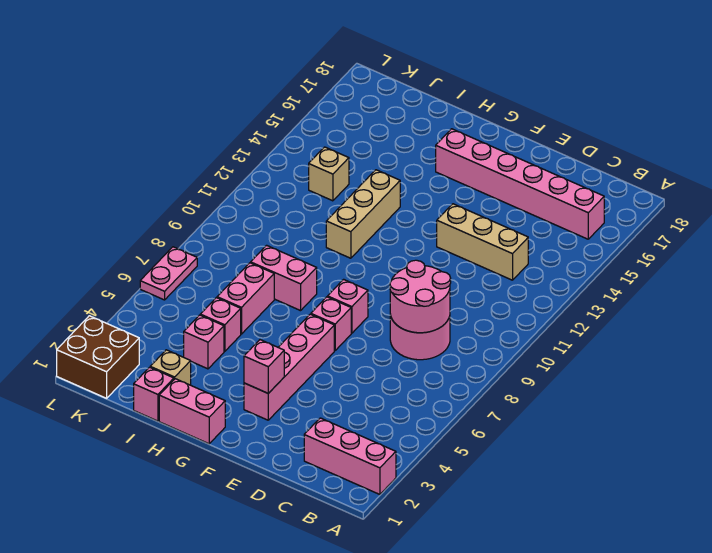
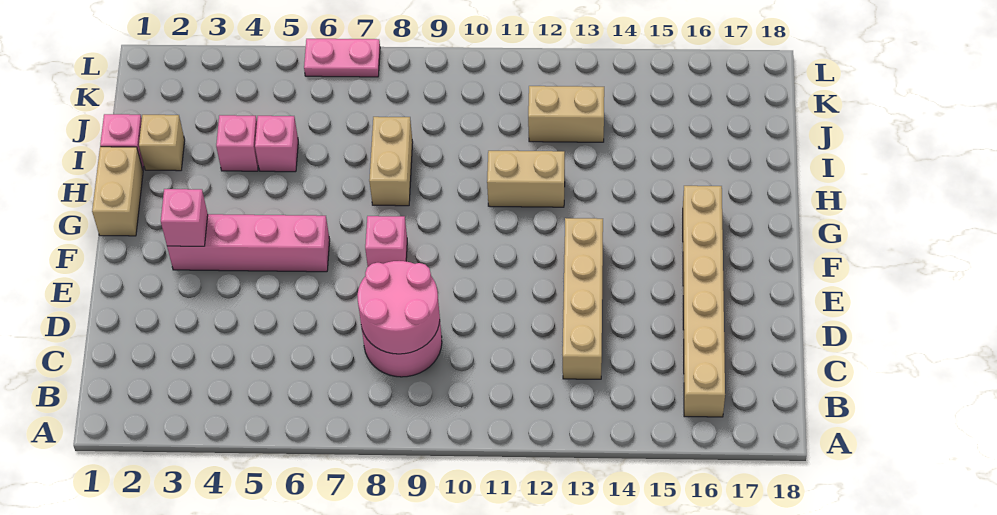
pink brick A2:C2 level 1 -> none
pink brick B16:G16 level 1 -> tan brick B16:G16 level 1
tan brick C13:E13 level 1 -> tan brick C13:F13 level 1
pink brick F7 level 1 -> none
pink brick G1:H1 level 1 -> tan brick G1:H1 level 1
pink brick H8:I8 level 1 -> tan brick H8:I8 level 1
tan brick H11:H13 level 1 -> tan brick H11:H12 level 1
pink brick I6:I7 level 1 -> none
tan brick J13 level 1 -> tan brick J12:J13 level 1
brown brick K1:L2 level 1 -> none

